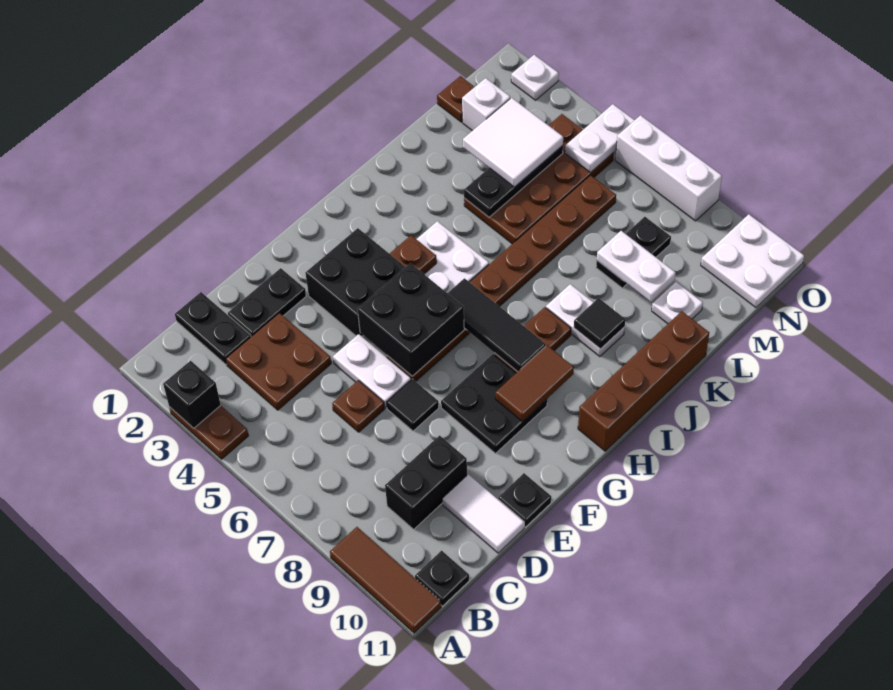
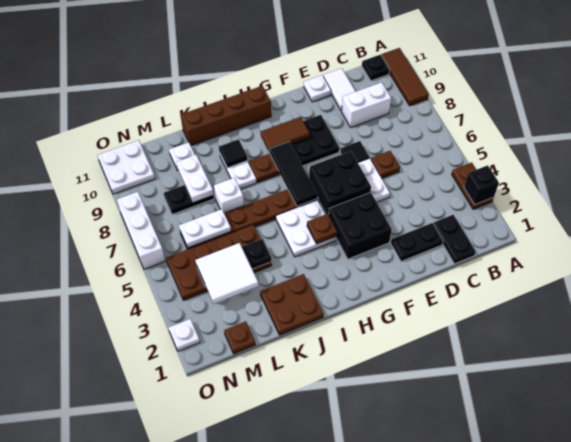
brown plate C3:D4 level 1 -> brown plate J1:K2 level 1
black brick C9:D9 level 1 -> white brick C9:D9 level 1
black plate E11 level 1 -> white plate E11 level 1
white brick M2 level 1 -> white brick K7 level 1
white plate N5:O5 level 2 -> white plate L6:M6 level 2

